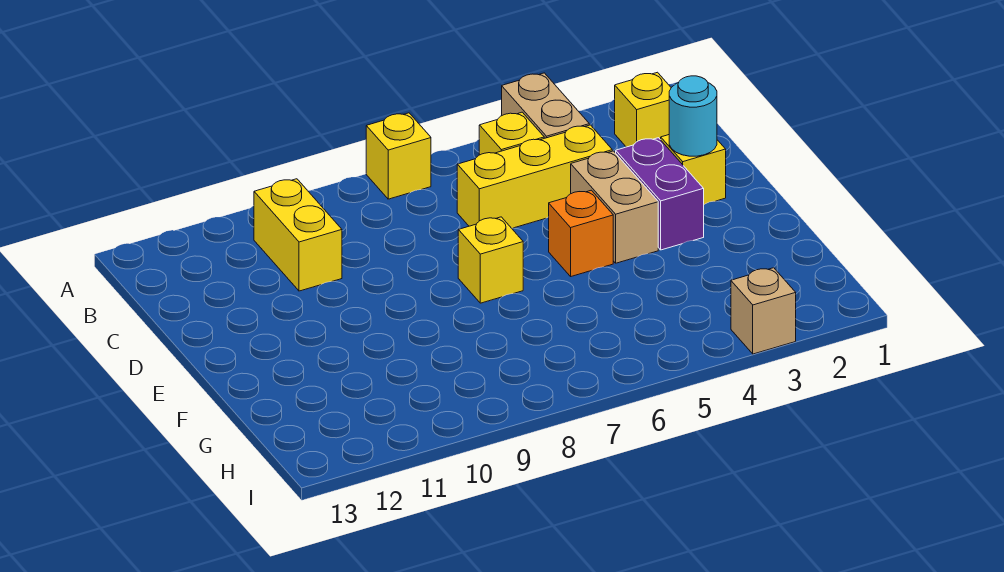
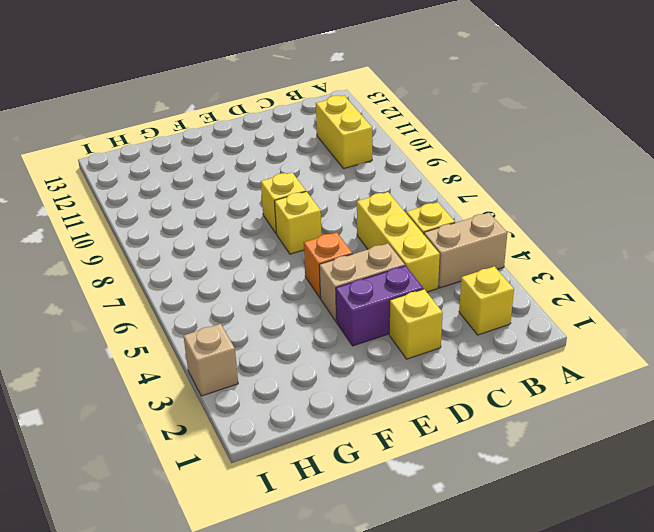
yellow brick A7 level 1 -> yellow brick E8 level 1
yellow brick B10:C10 level 1 -> yellow brick B10:B11 level 1
cyan round brick D2 level 2 -> none

